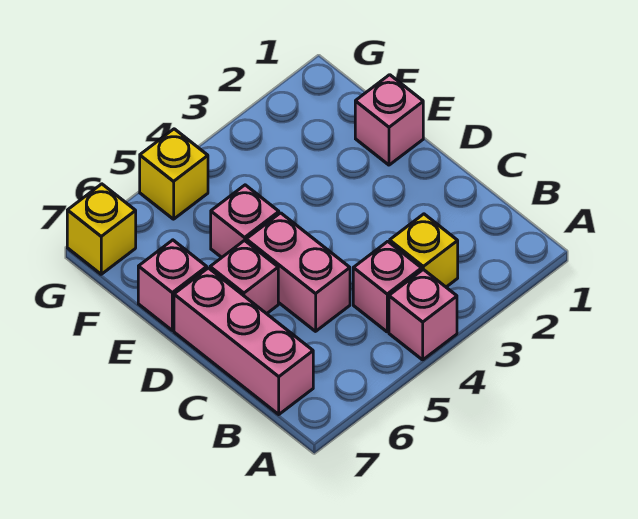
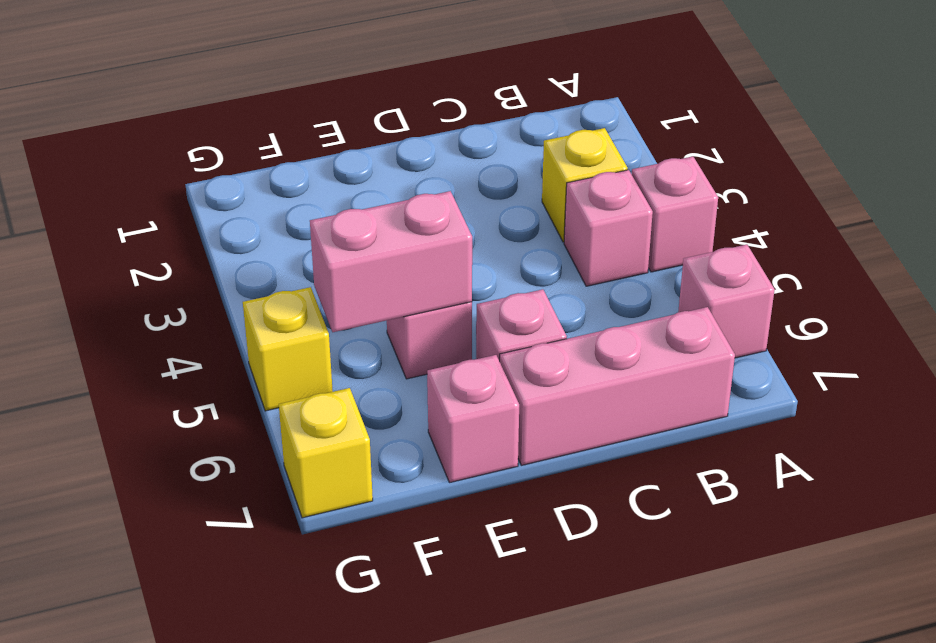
pink brick C5:D5 level 1 -> pink brick E5:F5 level 2
pink brick E1 level 1 -> pink brick A6 level 1

